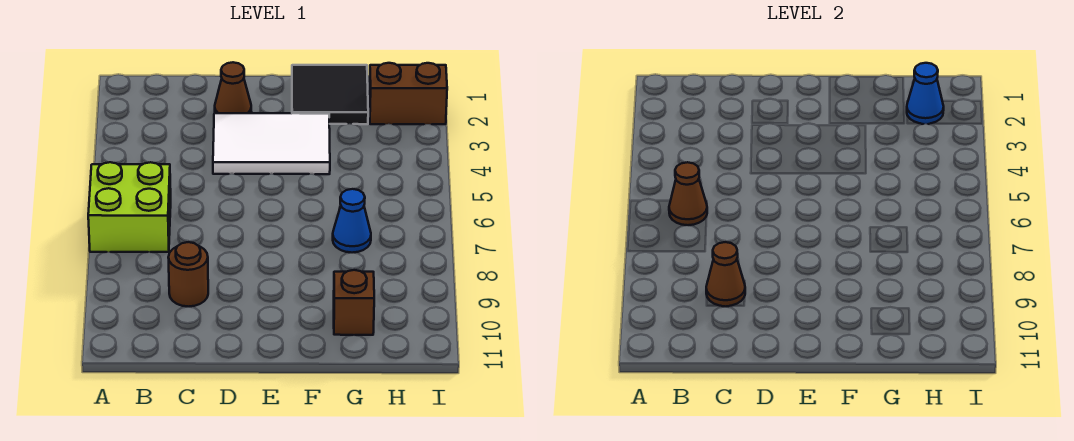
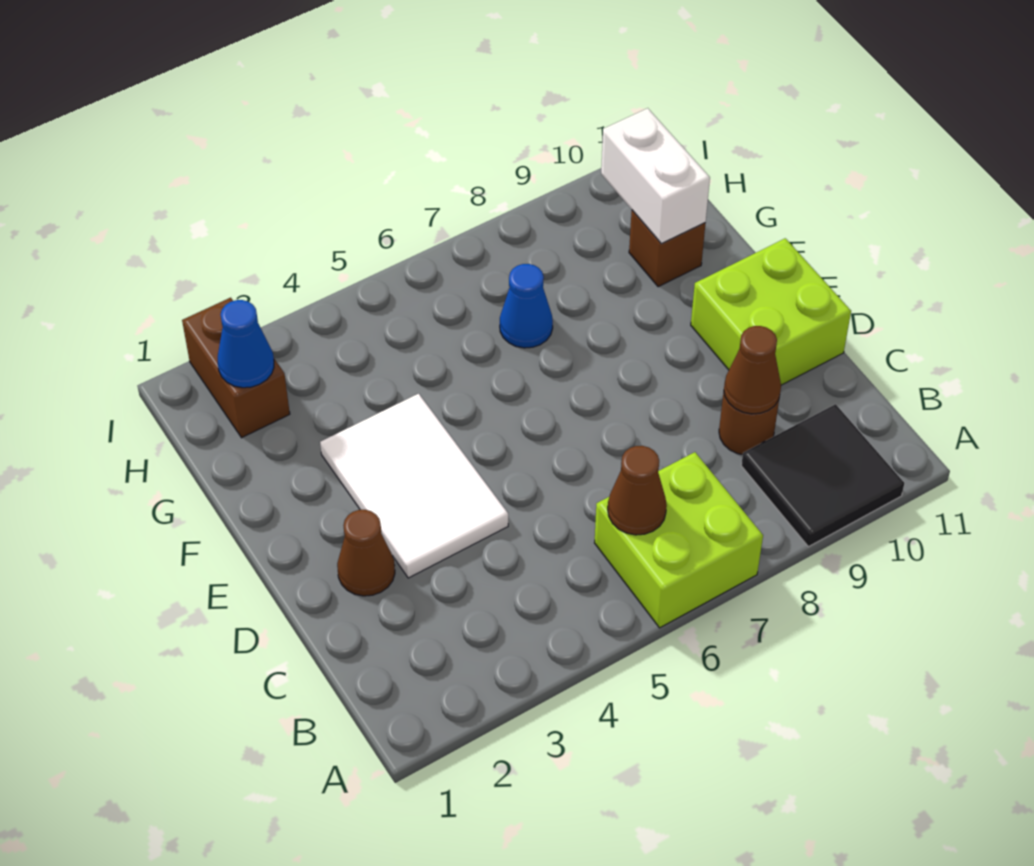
none -> lime brick D10:E11 level 1
black tile F1:G2 level 1 -> black tile A9:B10 level 1
none -> white brick G10:H10 level 2

